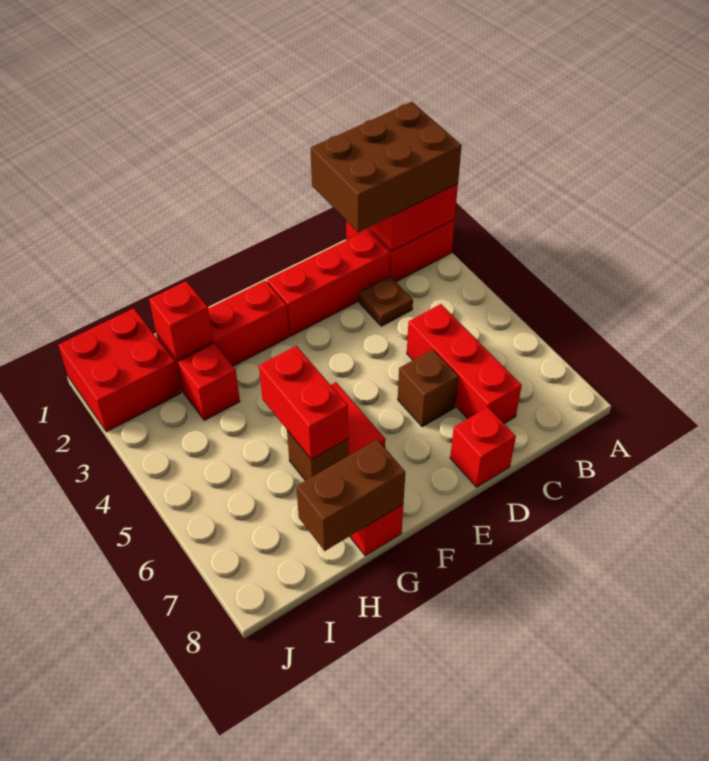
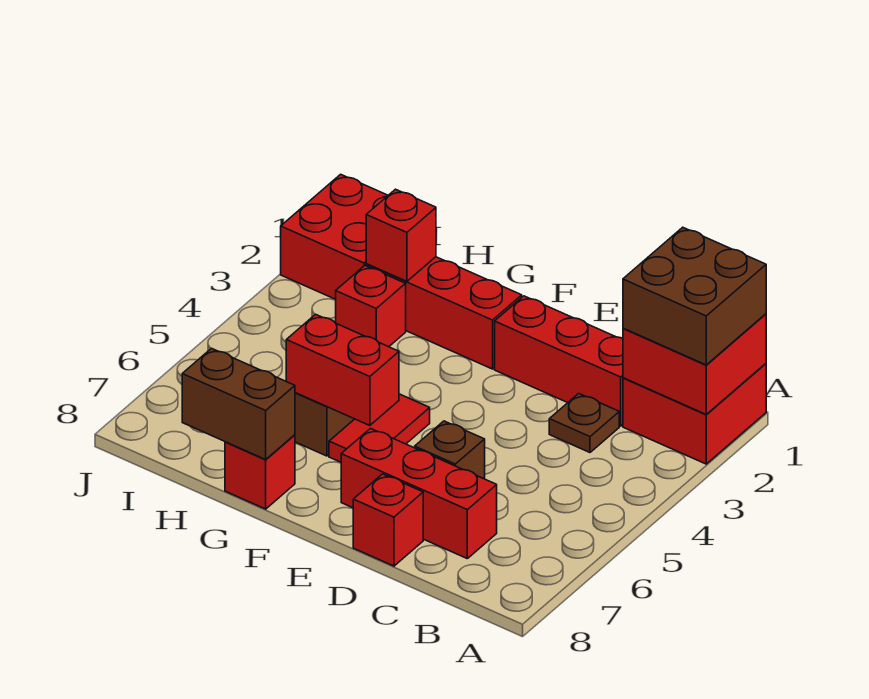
brown brick A1:C2 level 3 -> brown brick A1:B2 level 3
red brick C5:C7 level 1 -> red brick C7:E7 level 1
red brick G5:G6 level 2 -> red brick F6:G6 level 2

